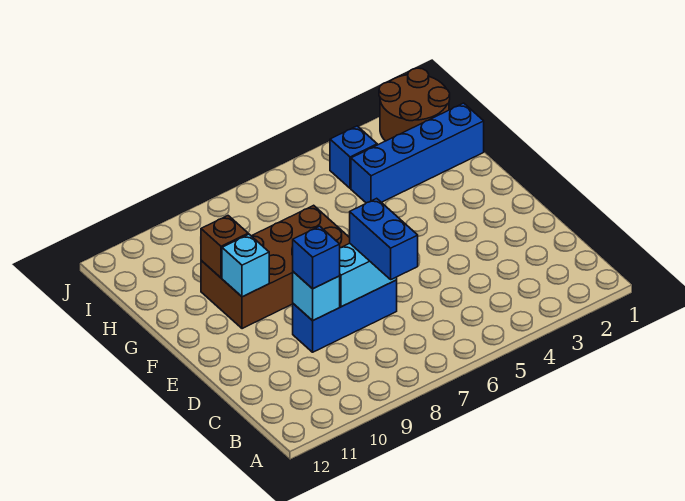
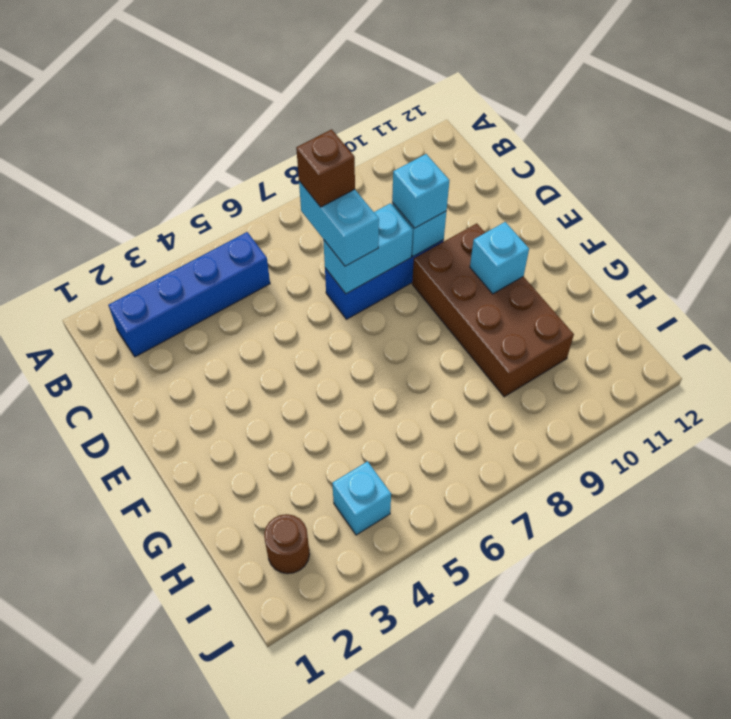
blue brick C7:D7 level 3 -> cyan brick C7:D7 level 3
blue brick D9 level 3 -> cyan brick D9 level 3
brown brick F7:G10 level 1 -> brown brick E9:H10 level 1
brown brick G10 level 2 -> brown brick C7 level 4
blue brick H1:H4 level 1 -> blue brick B2:B5 level 1
brown round brick I1:J2 level 1 -> brown round brick I2 level 1
blue brick I4 level 1 -> cyan brick I4 level 1

